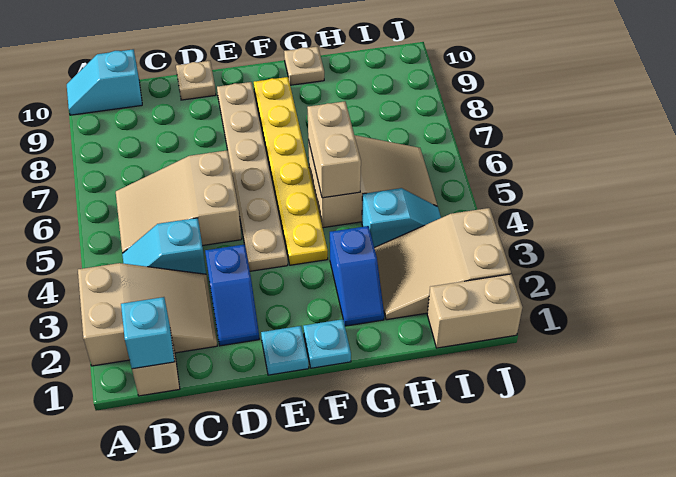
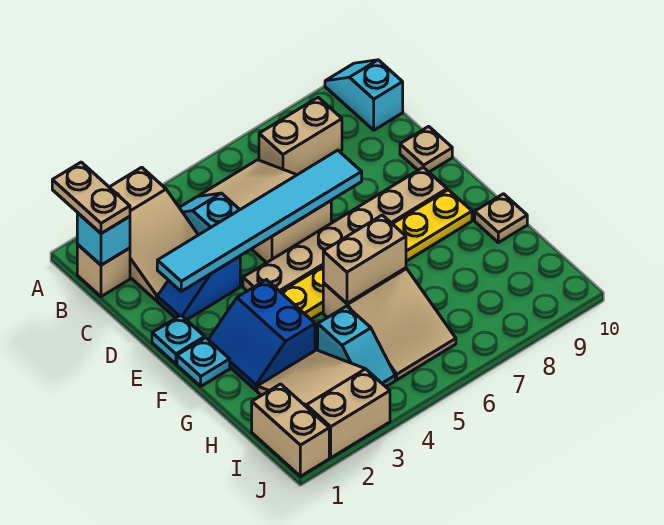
none -> tan plate A1:B1 level 3
none -> tan brick B7:B8 level 1
none -> cyan tile D2:D7 level 2
blue slope G2:G3 level 1 top 3 -> blue slope F2:G3 level 1 top 3

